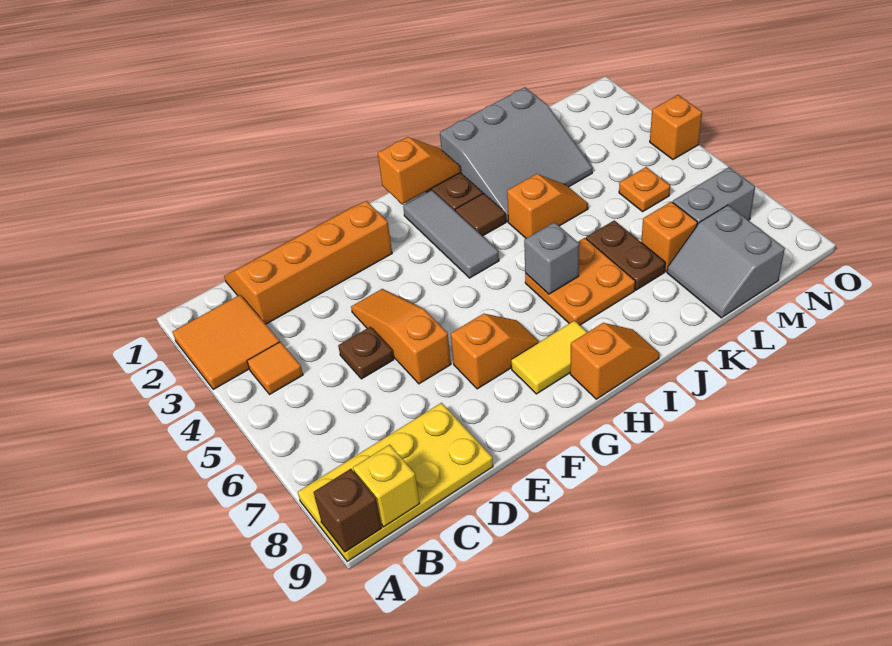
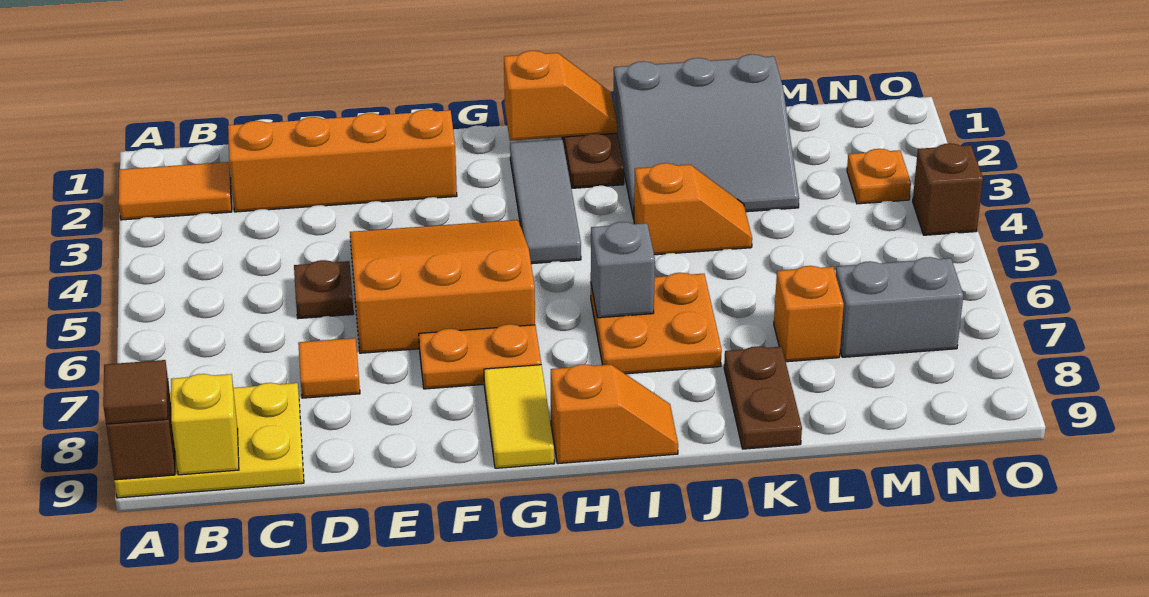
orange tile A2:B3 level 1 -> orange tile A2:B2 level 1
yellow plate A8:D9 level 1 -> yellow plate A8:C9 level 1
orange tile B4 level 1 -> orange tile D7 level 1
orange slope E4:E6 level 1 top 6 -> orange slope E4:G6 level 1 top 6
orange slope F7:G7 level 1 top F -> orange plate F7:G7 level 1
yellow tile G8:H8 level 1 -> yellow tile G8:G9 level 1
brown tile I3 level 1 -> brown tile A9 level 3
brown plate K6:K7 level 1 -> brown plate K8:K9 level 1
grey slope L8:M9 level 1 top M -> none
orange plate M5 level 1 -> orange plate N3 level 1
orange brick O4 level 1 -> brown brick O4 level 1

